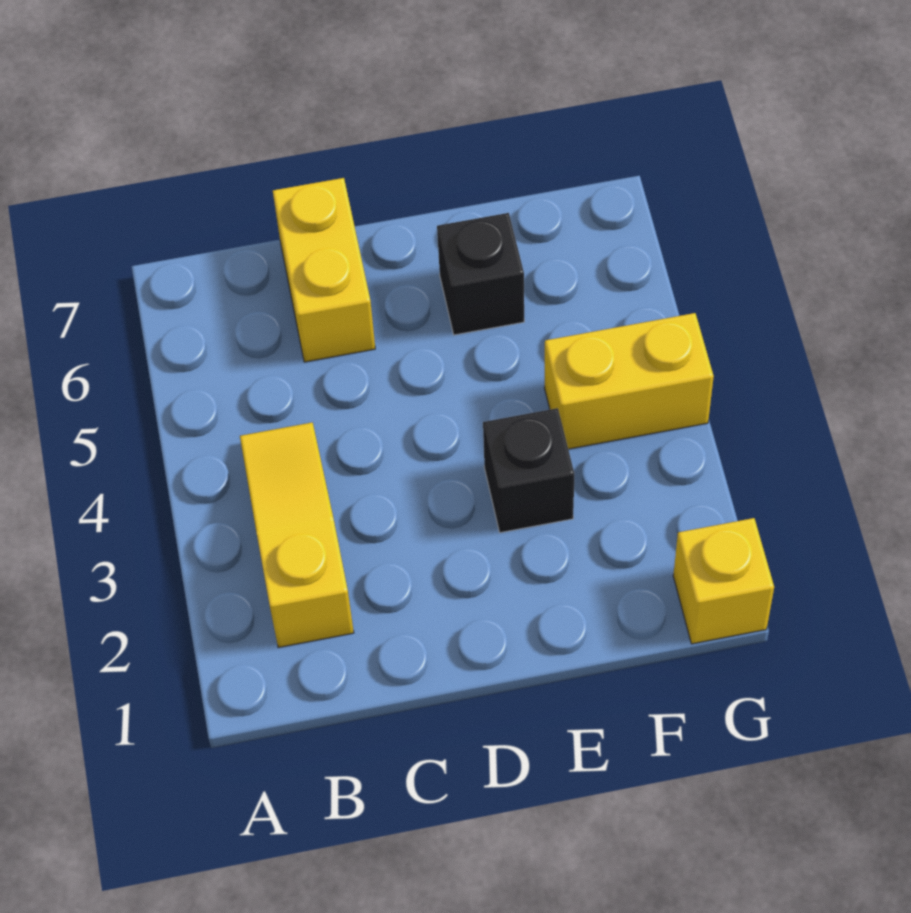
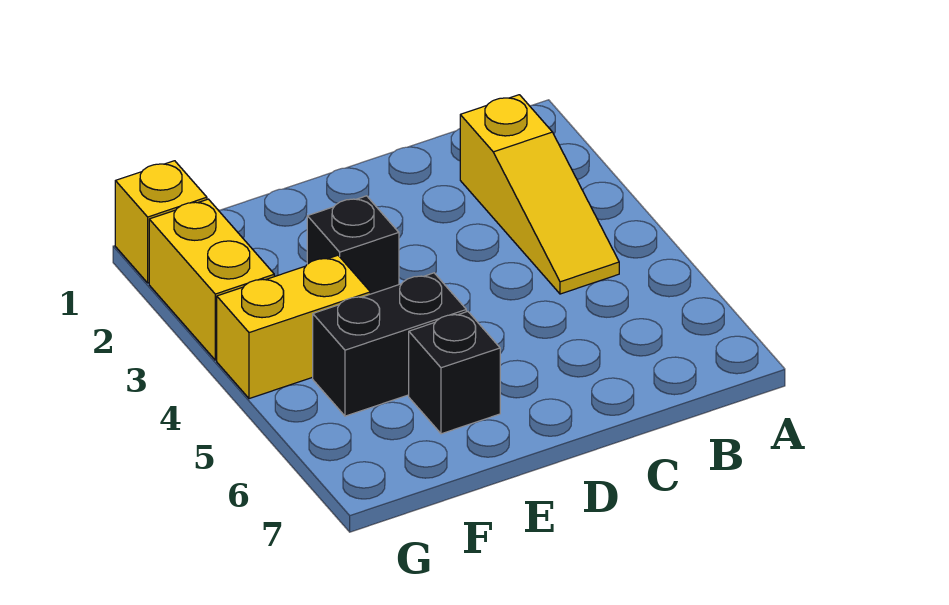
yellow brick C6:C7 level 1 -> yellow brick G2:G3 level 1
none -> black brick E5:F5 level 1

